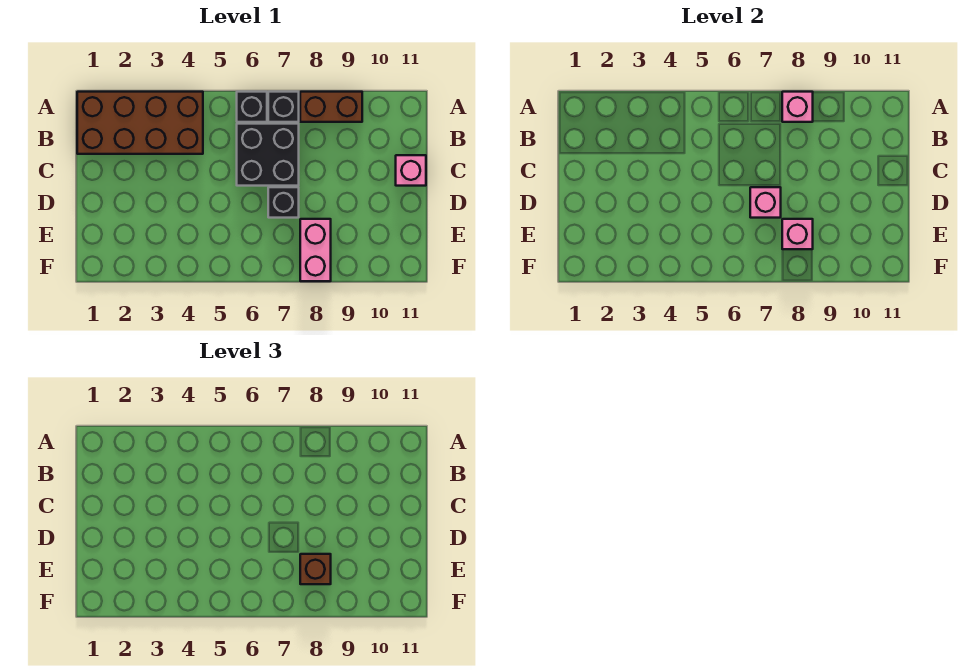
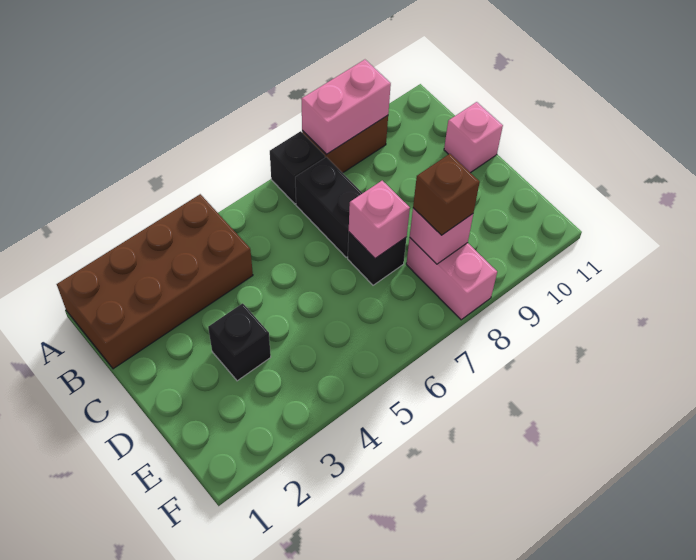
black brick A6 level 1 -> black brick D3 level 1
pink brick A8 level 2 -> pink brick A8:A9 level 2
black brick B6:C7 level 1 -> black brick B7:C7 level 1

